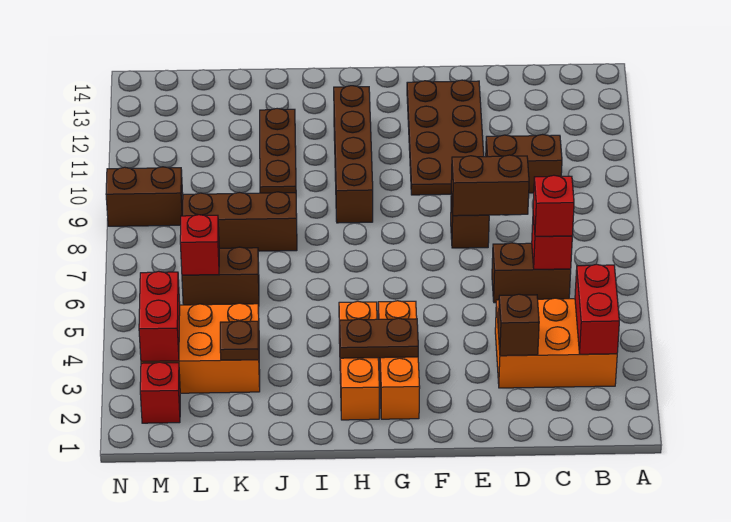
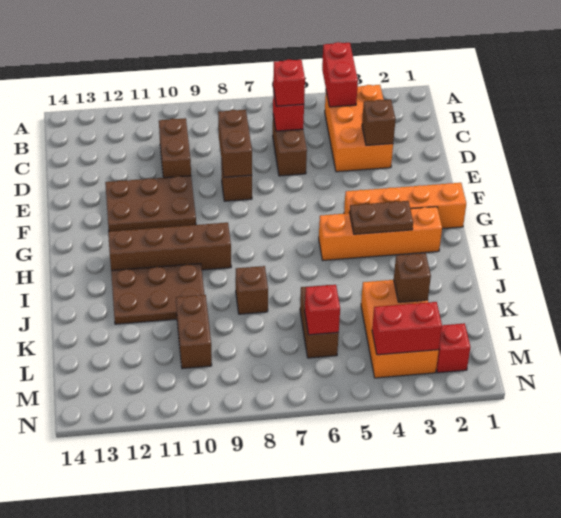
red brick B3:B4 level 2 -> red brick A4:B4 level 2
brown plate E10:F13 level 1 -> brown plate E10:F12 level 1
orange brick G2:G4 level 1 -> orange brick G1:G4 level 1
brown plate G3:H3 level 2 -> brown plate H3:H4 level 2
orange brick H2:H4 level 1 -> orange brick H2:H5 level 1
brown brick J8:L8 level 1 -> brown brick J8 level 1
brown plate J10:J12 level 1 -> brown plate I10:J12 level 1
brown plate K3 level 2 -> brown brick K3 level 2
brown brick M9:N9 level 1 -> brown brick K10:L10 level 1

